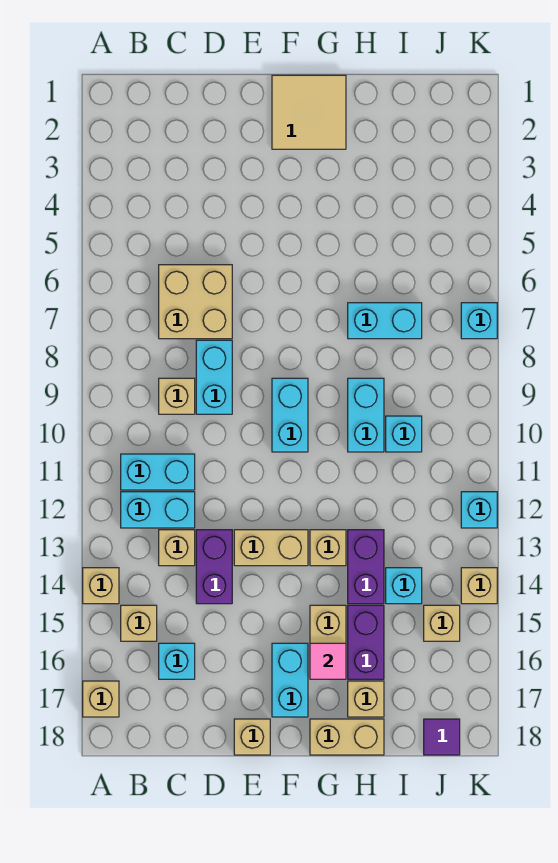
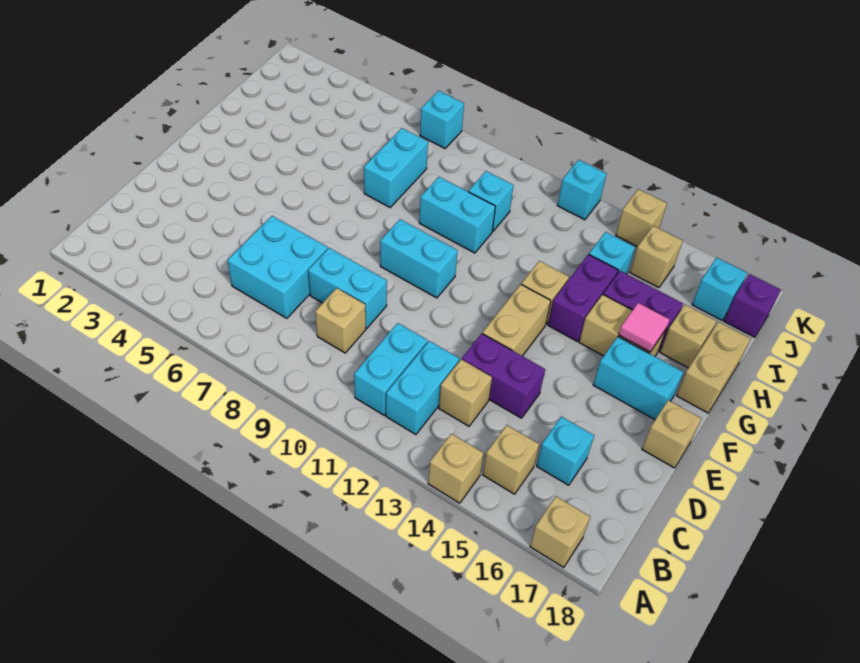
tan brick C6:D7 level 1 -> cyan brick C6:D7 level 1
tan tile F1:G2 level 1 -> none
purple brick H13:H14 level 1 -> purple brick G14:H14 level 1
none -> cyan brick J17 level 1
purple tile J18 level 1 -> purple brick J18 level 1

